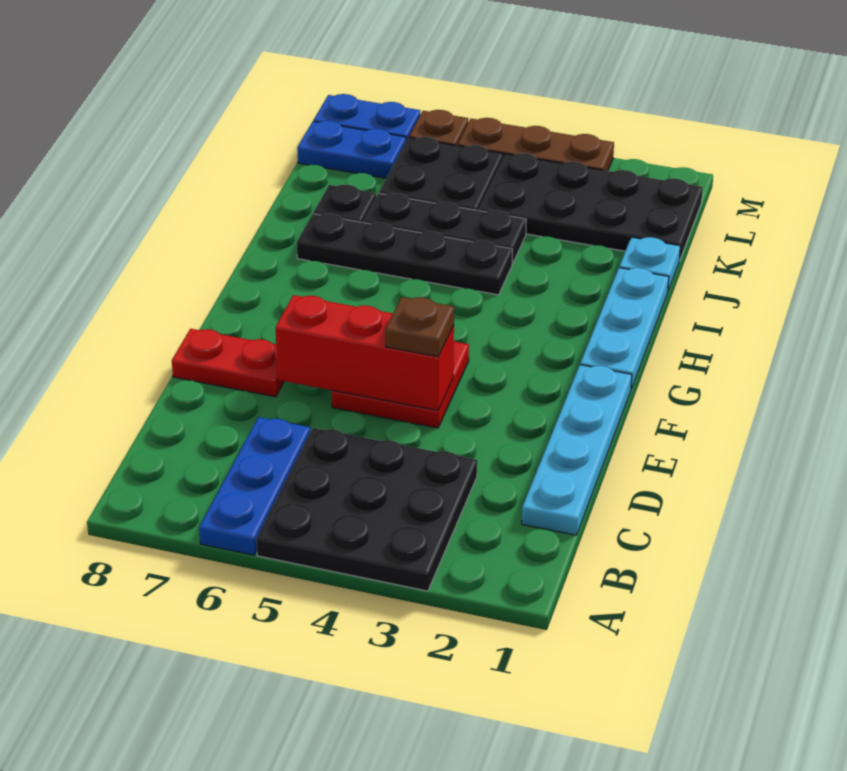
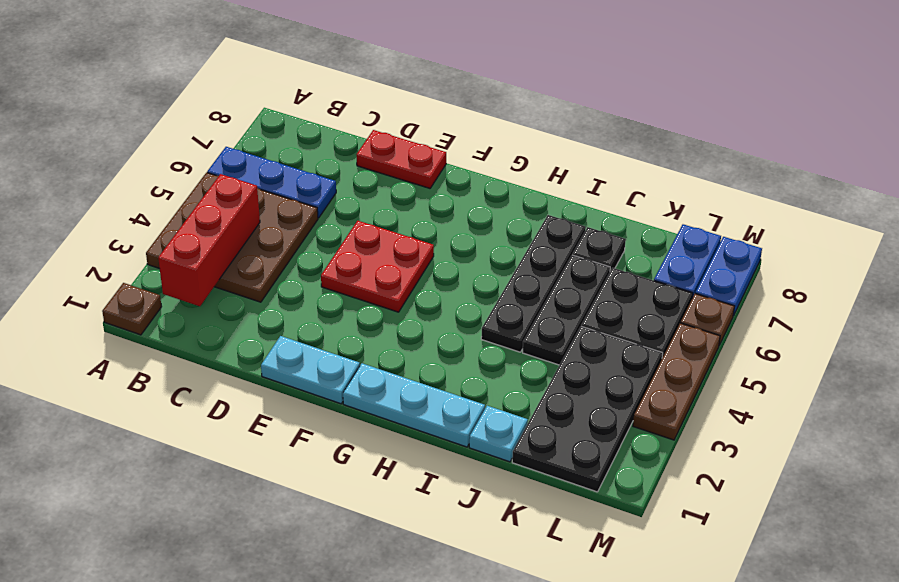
black plate A3:C5 level 1 -> brown plate A3:C5 level 1
cyan plate C1:F1 level 1 -> cyan plate E1:F1 level 1
red brick E4:E6 level 2 -> red brick B2:B4 level 2
brown plate E4 level 3 -> brown plate A1 level 1
red plate E7:E8 level 1 -> red plate D8:E8 level 1

